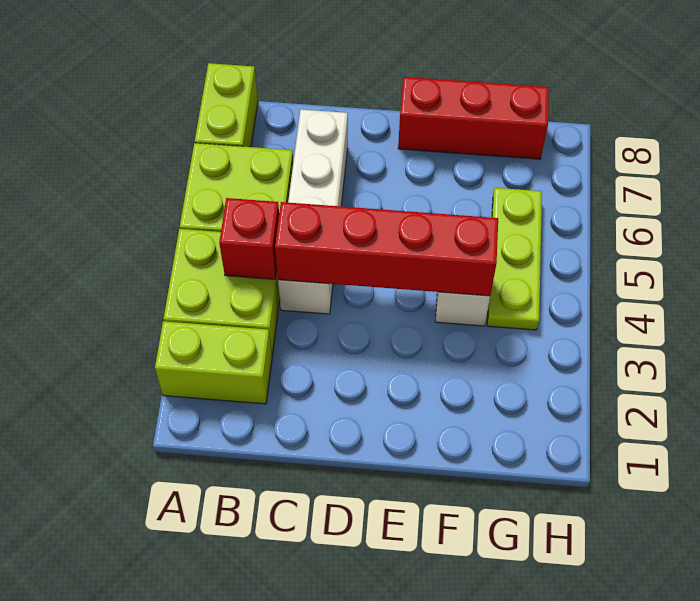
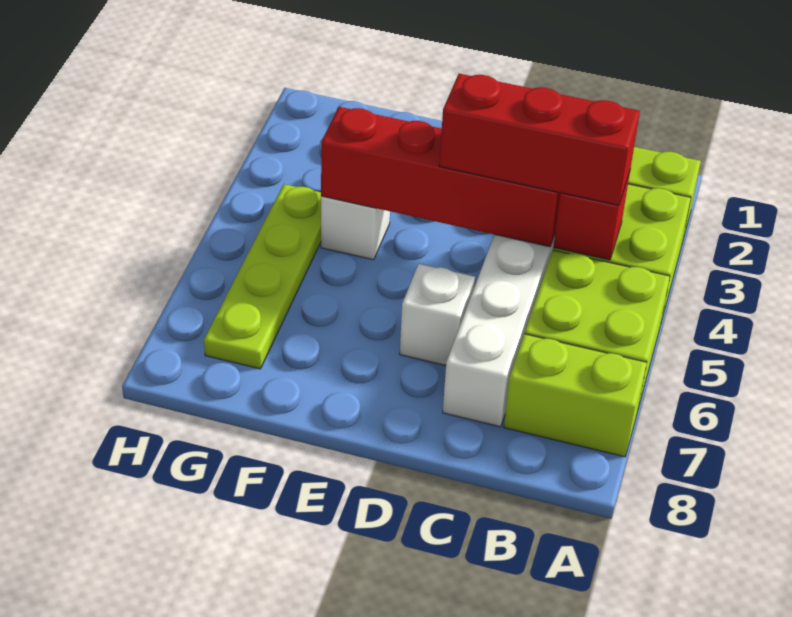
lime brick A7:A8 level 1 -> lime brick A7:B7 level 1
none -> white brick D6 level 1
red brick E8:G8 level 1 -> red brick B4:D4 level 3
lime plate G4:G6 level 1 -> lime plate G4:G7 level 1

